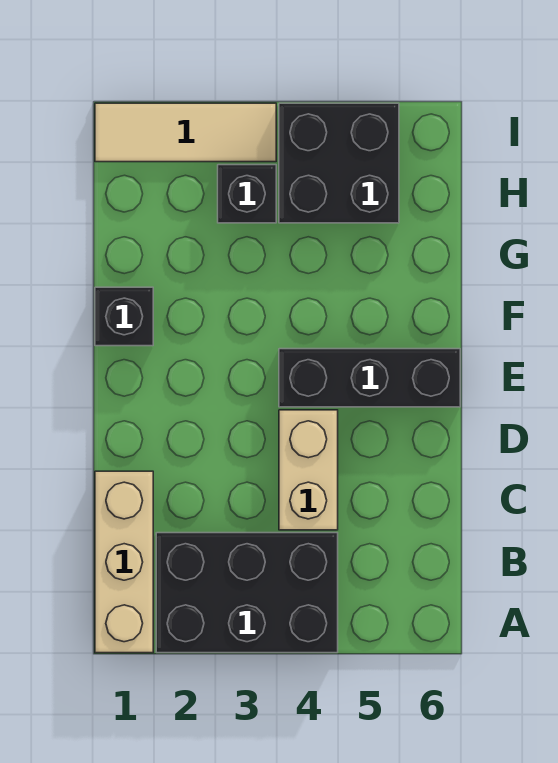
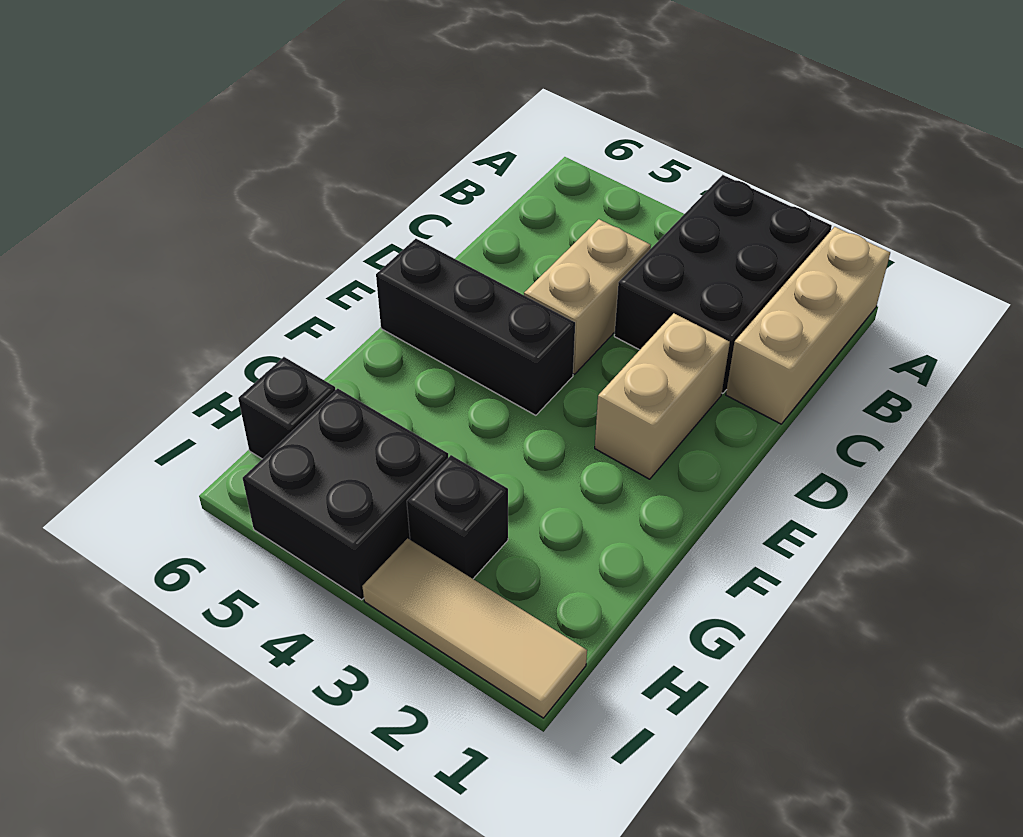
black brick A2:B4 level 1 -> black brick A2:C3 level 1
none -> tan brick D2:E2 level 1
black brick F1 level 1 -> black brick H6 level 1

